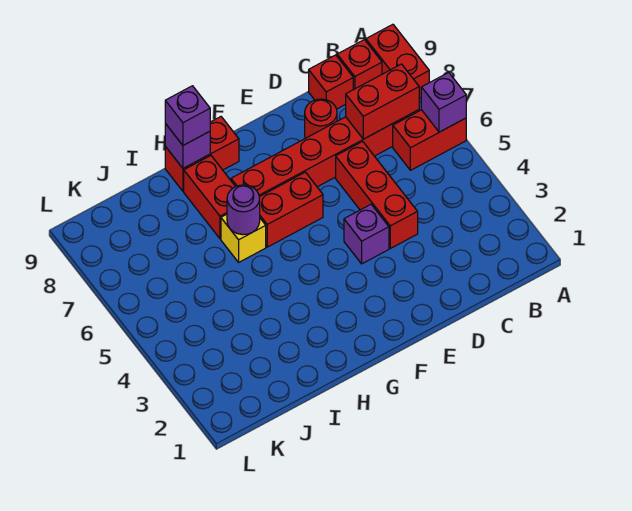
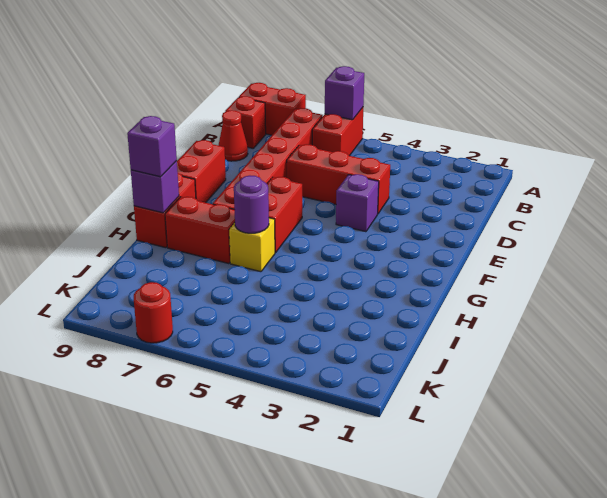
red brick B7:C7 level 2 -> red brick E9:F9 level 1
red brick C9 level 1 -> red cone C9 level 1
red round brick D8 level 1 -> red round brick L7 level 1

